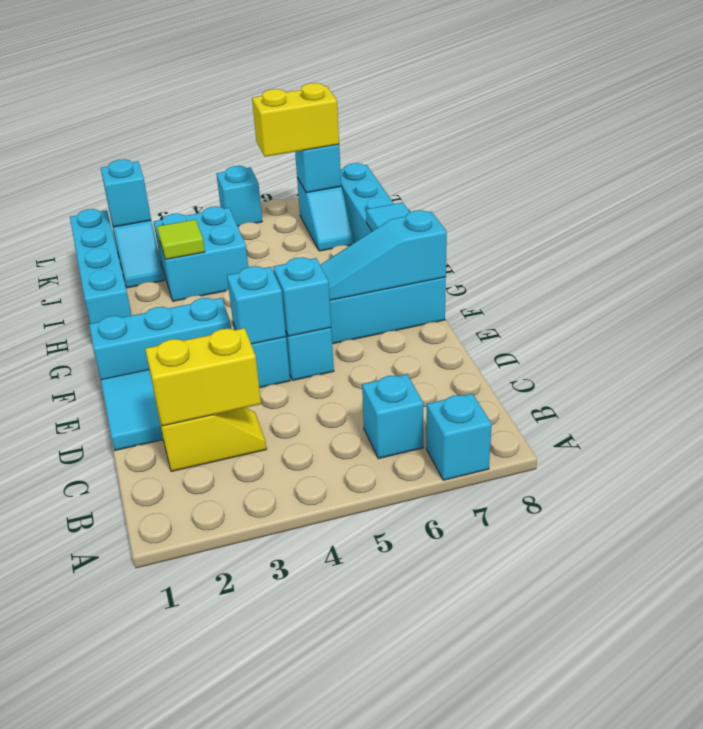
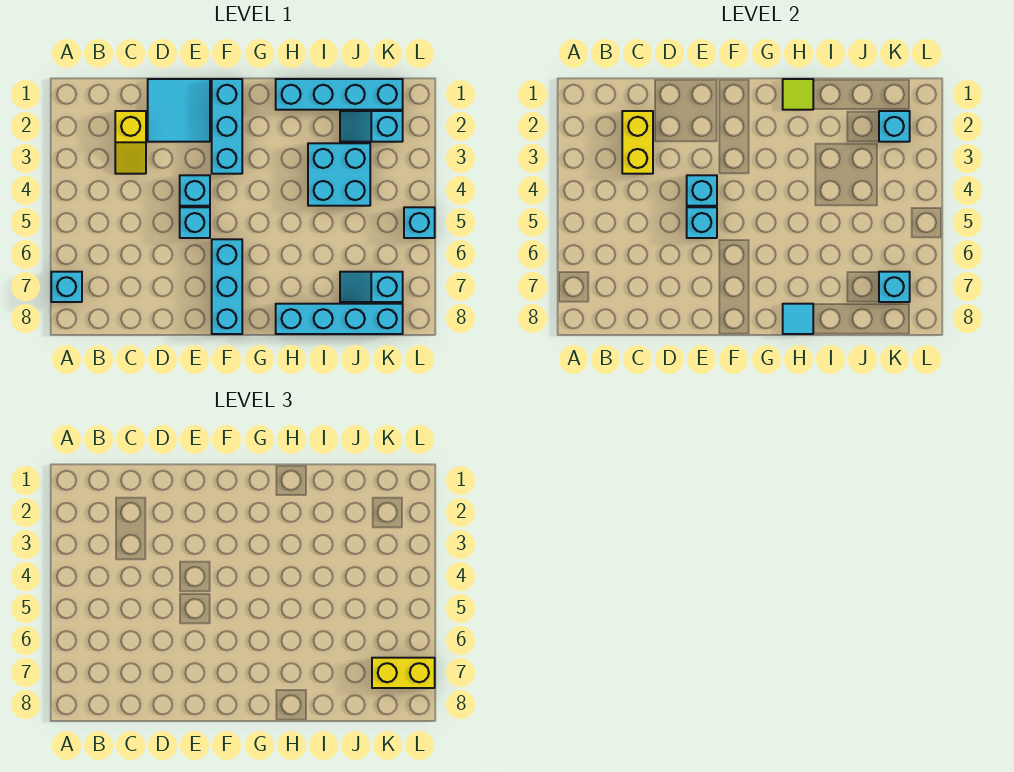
cyan brick B6 level 1 -> none
cyan slope F6:F8 level 2 top 8 -> none
lime tile I3 level 2 -> lime tile H1 level 2
yellow brick K6:K7 level 3 -> yellow brick K7:L7 level 3

